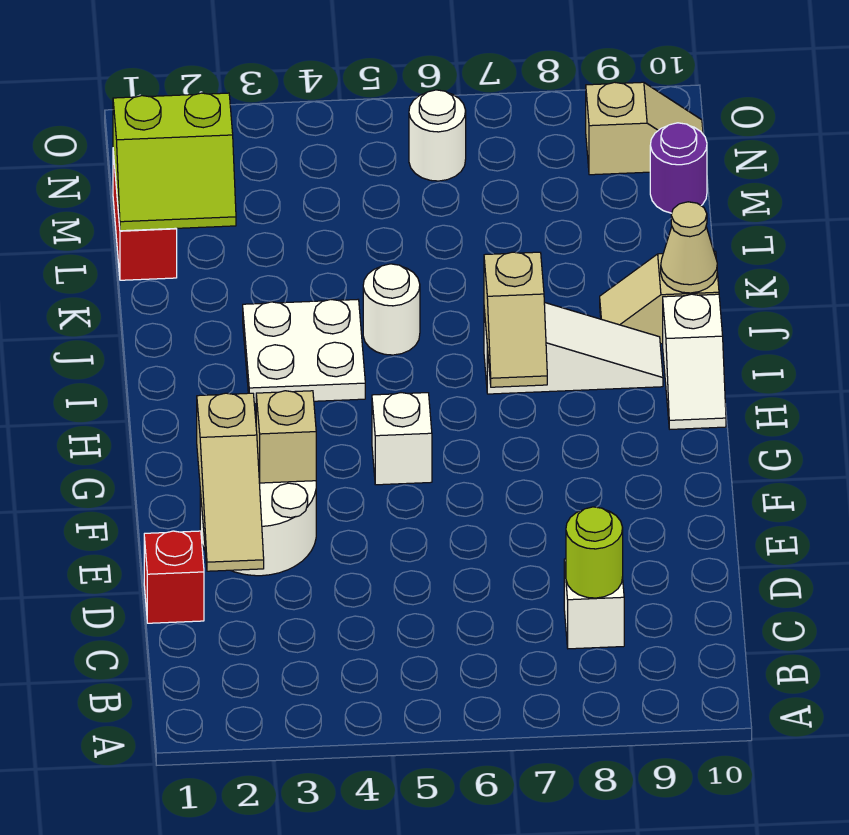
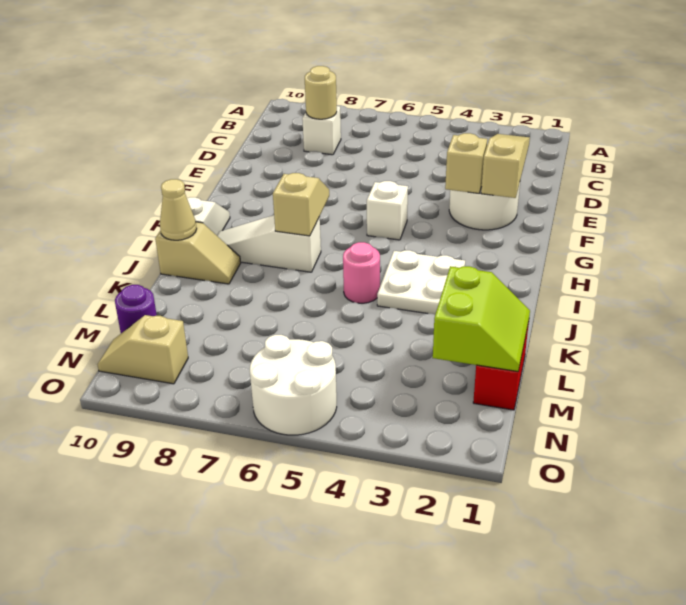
lime round brick C8 level 2 -> tan round brick C8 level 2
red brick D1 level 1 -> none
white round brick J5 level 1 -> pink round brick J5 level 1
lime slope L1:M2 level 2 top M -> lime slope L1:M2 level 2 top 2
white round brick N6 level 1 -> white round brick N5:O6 level 1

